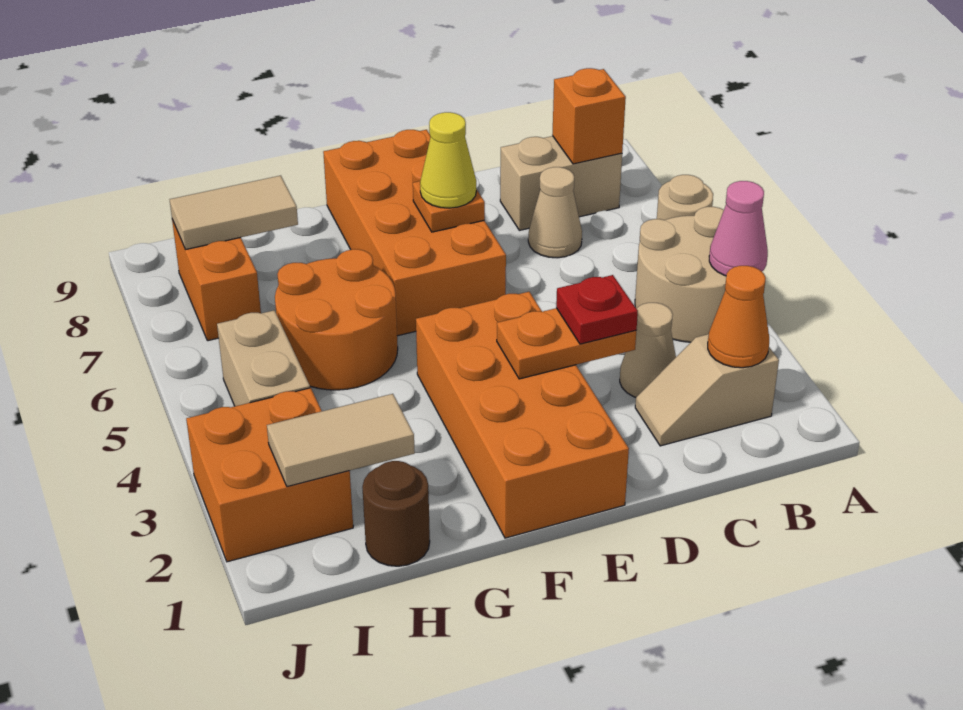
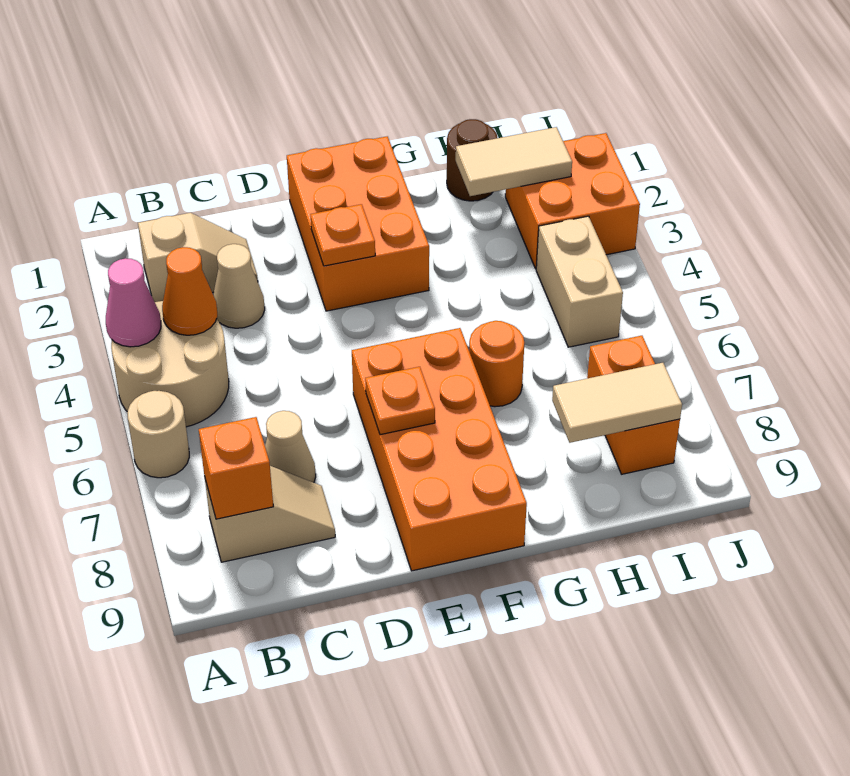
orange cone B2 level 2 -> orange cone B4 level 2
tan brick B8:C8 level 1 -> tan slope B8:C8 level 1 top B
orange plate D3:E3 level 2 -> orange plate E3 level 2
red plate D3 level 3 -> none
orange brick E1:F4 level 1 -> orange brick E1:F3 level 1
yellow cone E7 level 3 -> none
orange round brick G5:H6 level 1 -> orange round brick G6 level 1

